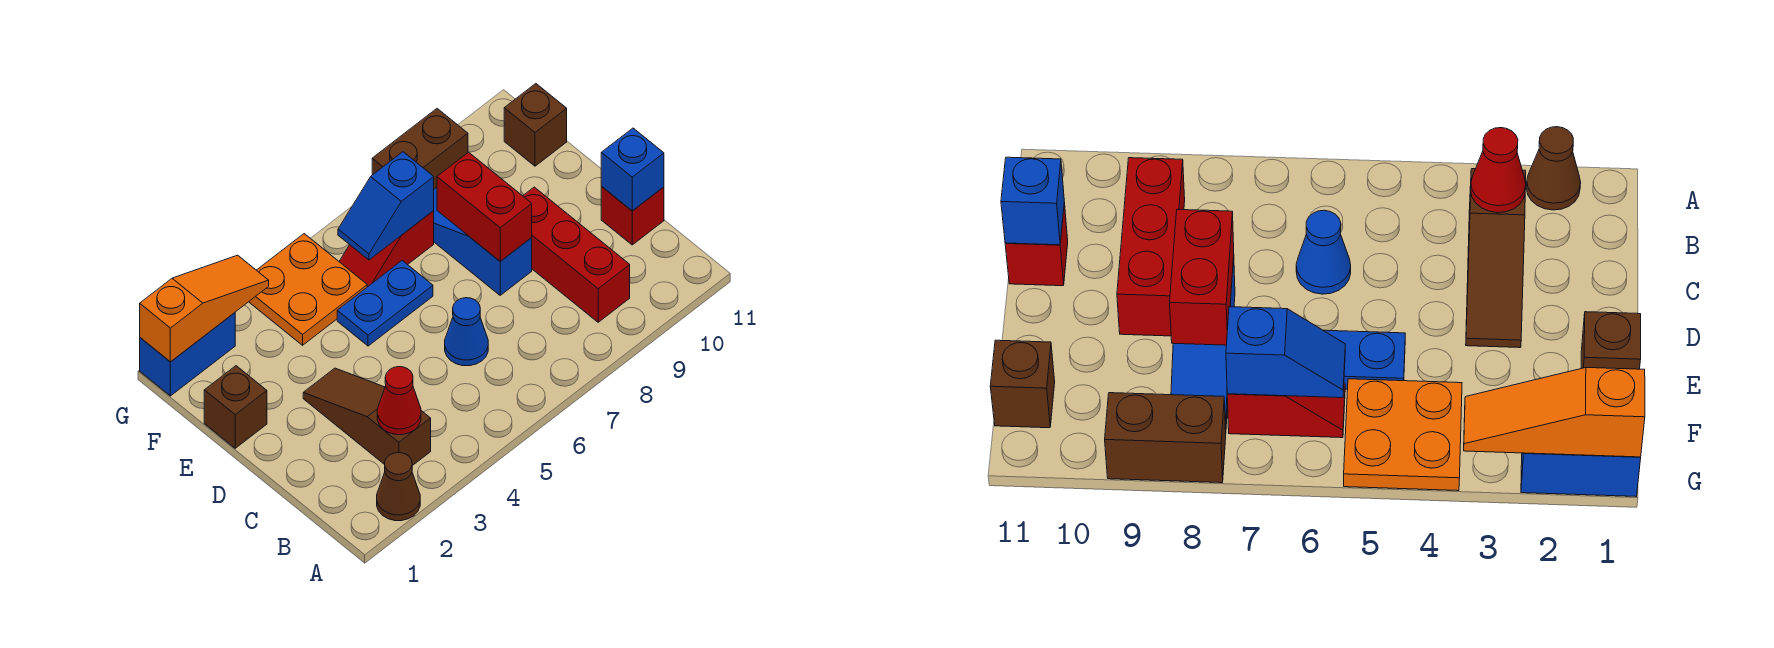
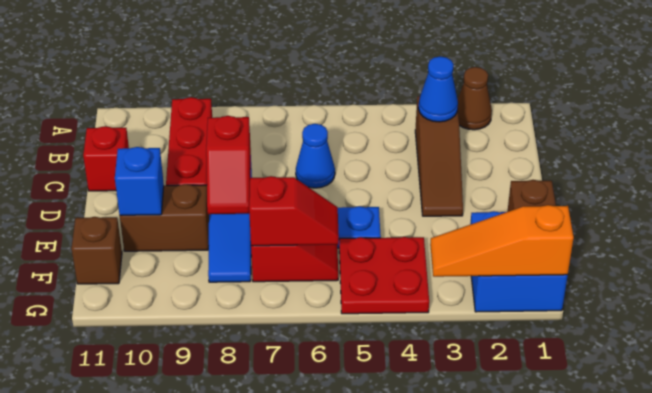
red cone B3 level 2 -> blue cone B3 level 2
blue brick C11 level 2 -> blue brick E10 level 2
red brick D8:E8 level 2 -> red slope D8:E8 level 2 top D
orange plate F4:G5 level 1 -> red plate F4:G5 level 1
blue slope F6:F7 level 2 top 7 -> red slope F6:F7 level 2 top 7
blue brick G1:G2 level 1 -> blue brick F1:G2 level 1
brown brick G8:G9 level 1 -> brown brick E9:E10 level 1

